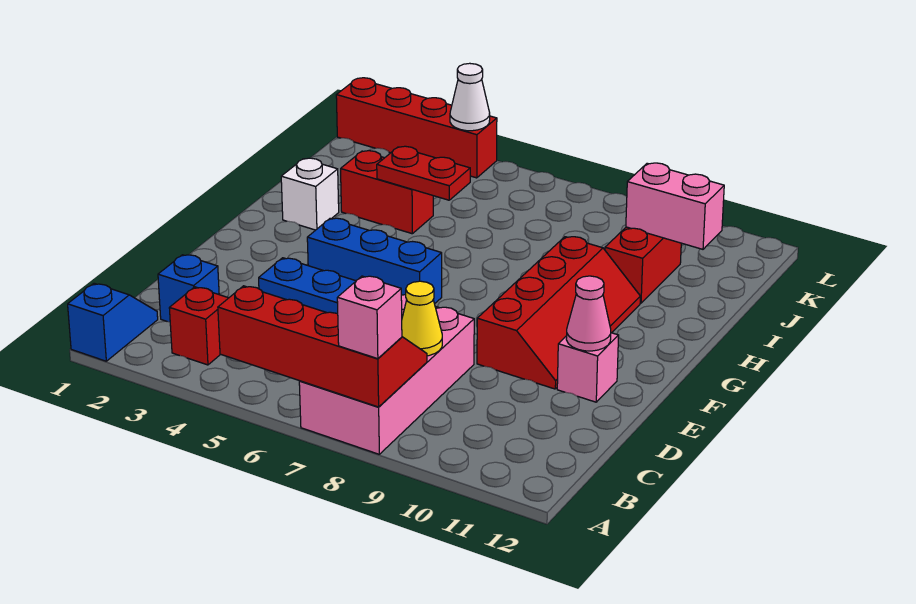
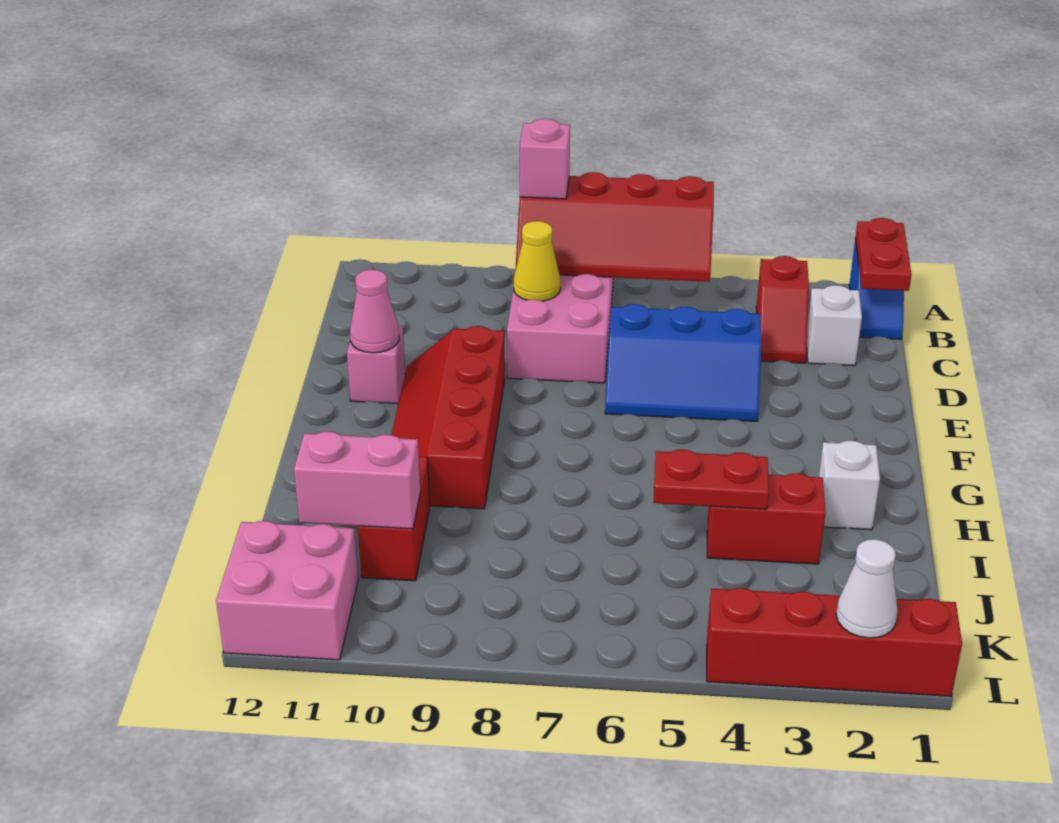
none -> red plate A1:B1 level 2
blue brick C2 level 1 -> white brick C2 level 1
blue brick F4:F6 level 1 -> none
none -> pink brick K11:L12 level 1
white cone L4 level 2 -> white cone L2 level 2

